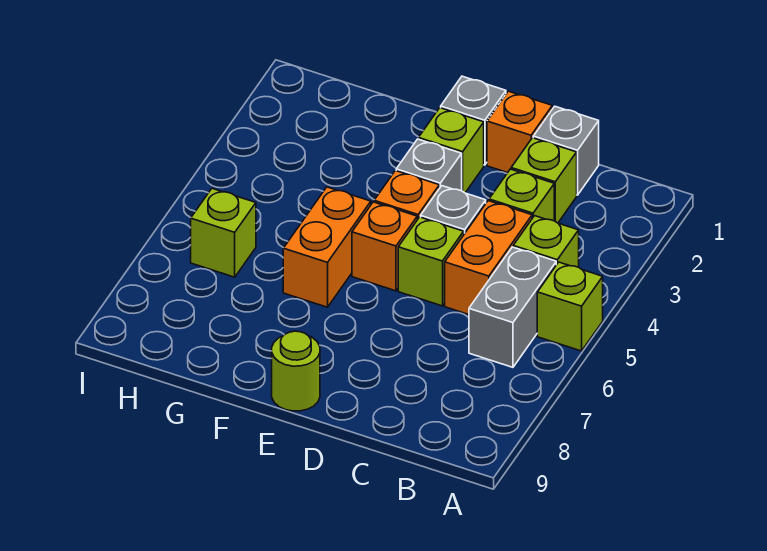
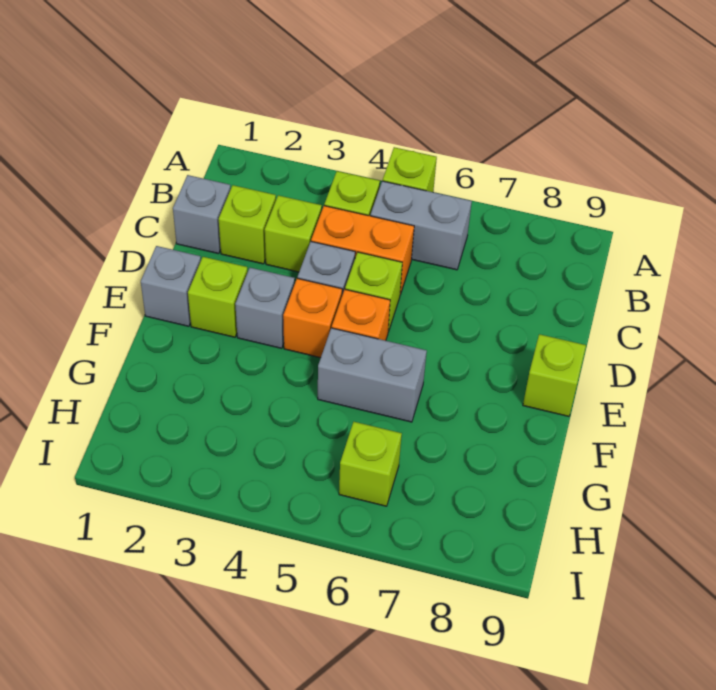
orange brick D1 level 1 -> none
lime round brick E9 level 1 -> lime brick E9 level 1
orange brick F5:F6 level 1 -> grey brick F5:F6 level 1

